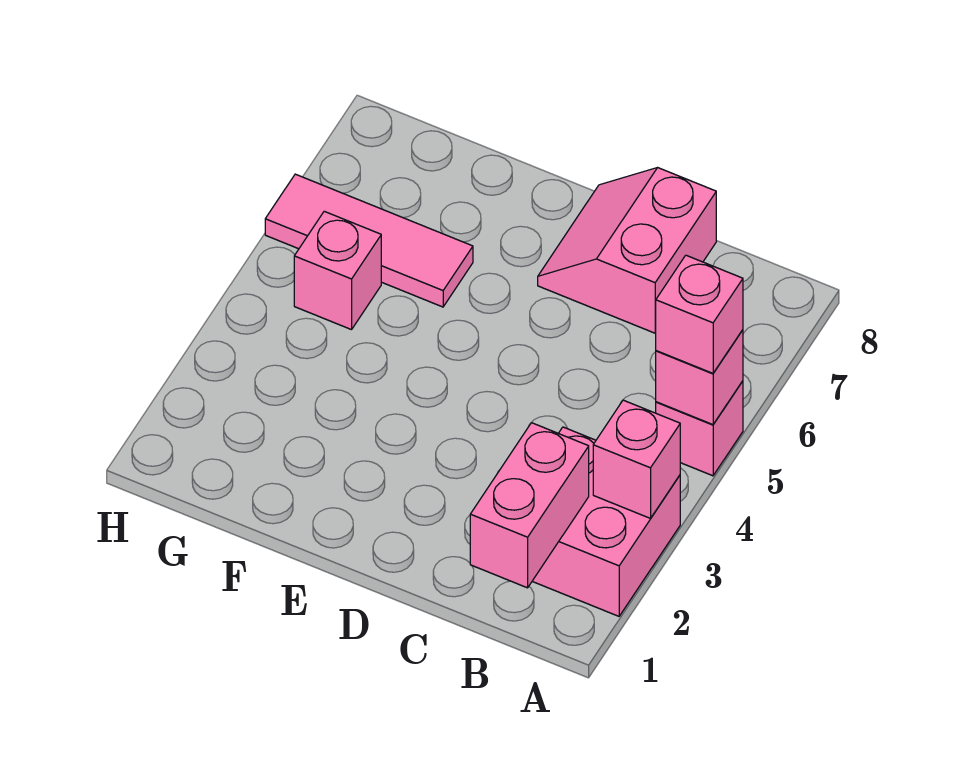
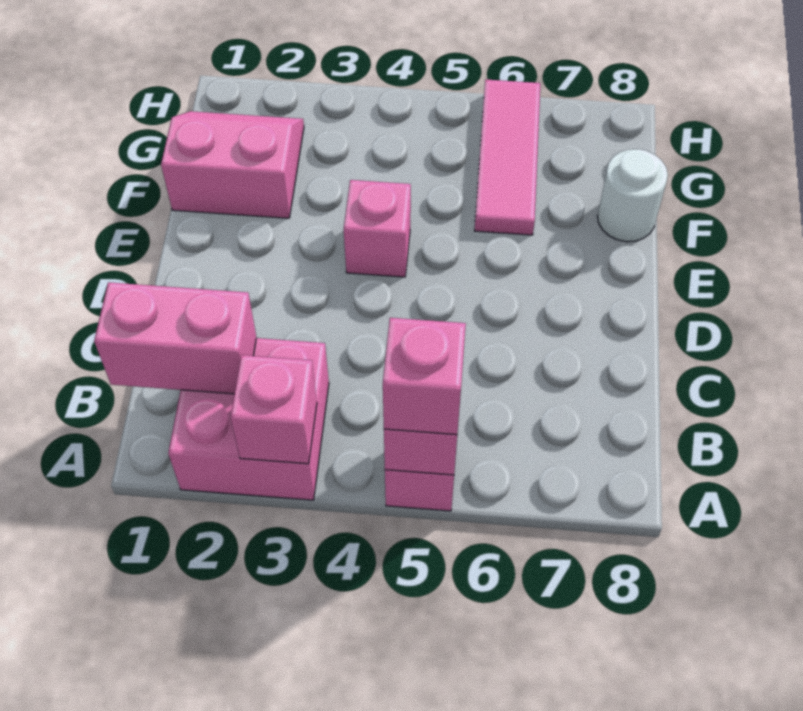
pink slope C7:D8 level 1 top C -> pink slope F1:G2 level 1 top F
none -> white round brick F8 level 1
pink brick G5 level 1 -> pink brick E4 level 1

